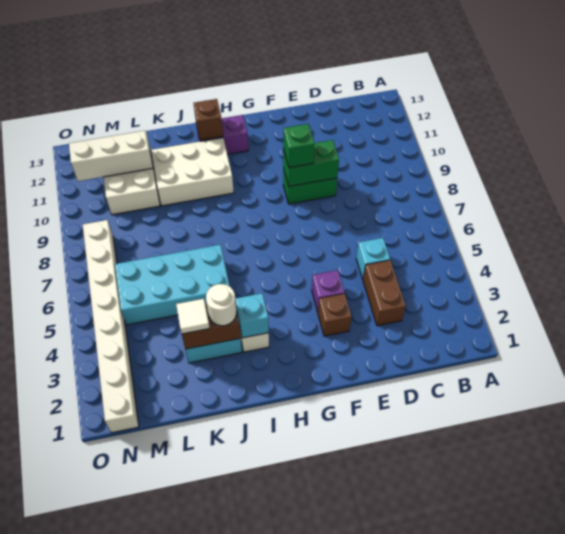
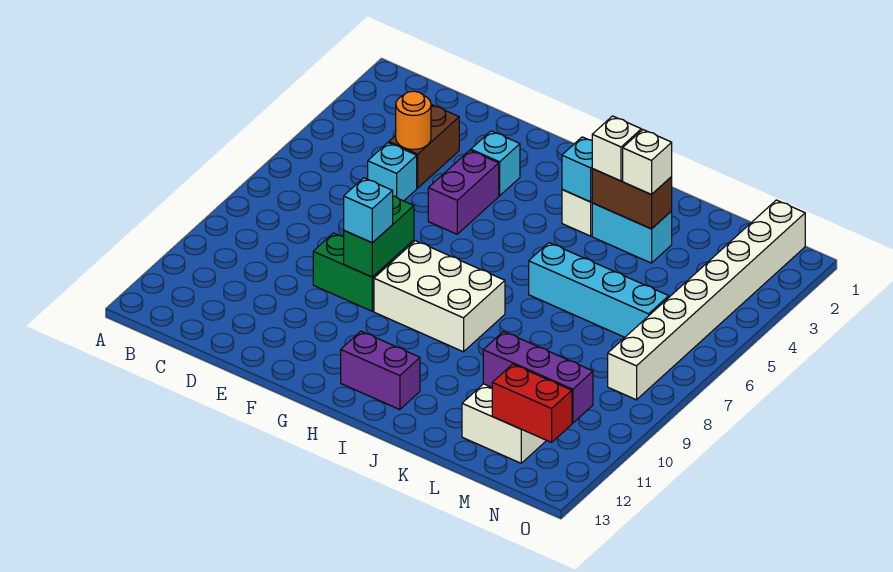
none -> orange round brick D4 level 2
green brick E9:F9 level 2 -> green brick F8:F9 level 2
brown brick F3 level 1 -> cyan brick F3 level 1
purple brick F4 level 1 -> purple brick F4:F5 level 1
green brick F9 level 3 -> cyan brick F9 level 3
white brick I10:K11 level 1 -> white brick G8:I9 level 1
brown brick I12 level 2 -> none
white round brick J3 level 3 -> white brick J3 level 3
cyan brick J5:M6 level 1 -> cyan brick J6:M6 level 1
white tile K3 level 3 -> white brick K3 level 3
white brick L11:N11 level 2 -> purple brick L11:N11 level 2
none -> red brick M12:N12 level 2

